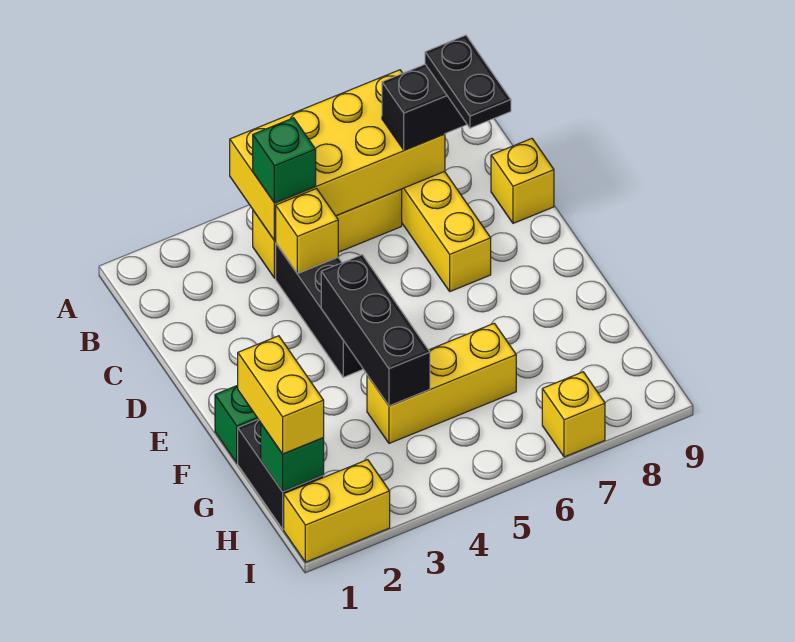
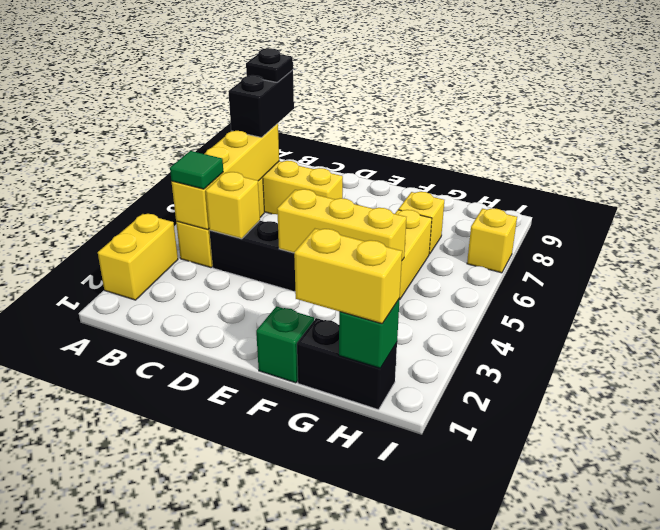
yellow brick A4:B7 level 2 -> yellow brick B4:B7 level 2
green brick B4 level 3 -> green tile B4 level 3
black plate B8:C8 level 4 -> black plate B8 level 4
yellow brick C9 level 1 -> yellow brick G7 level 1
black brick E4:G4 level 2 -> yellow brick E4:G4 level 2
yellow brick I1:I2 level 1 -> yellow brick A2:A3 level 1

